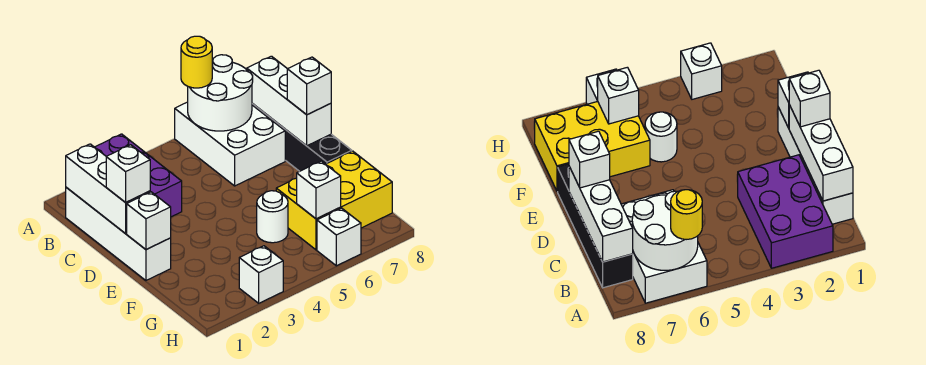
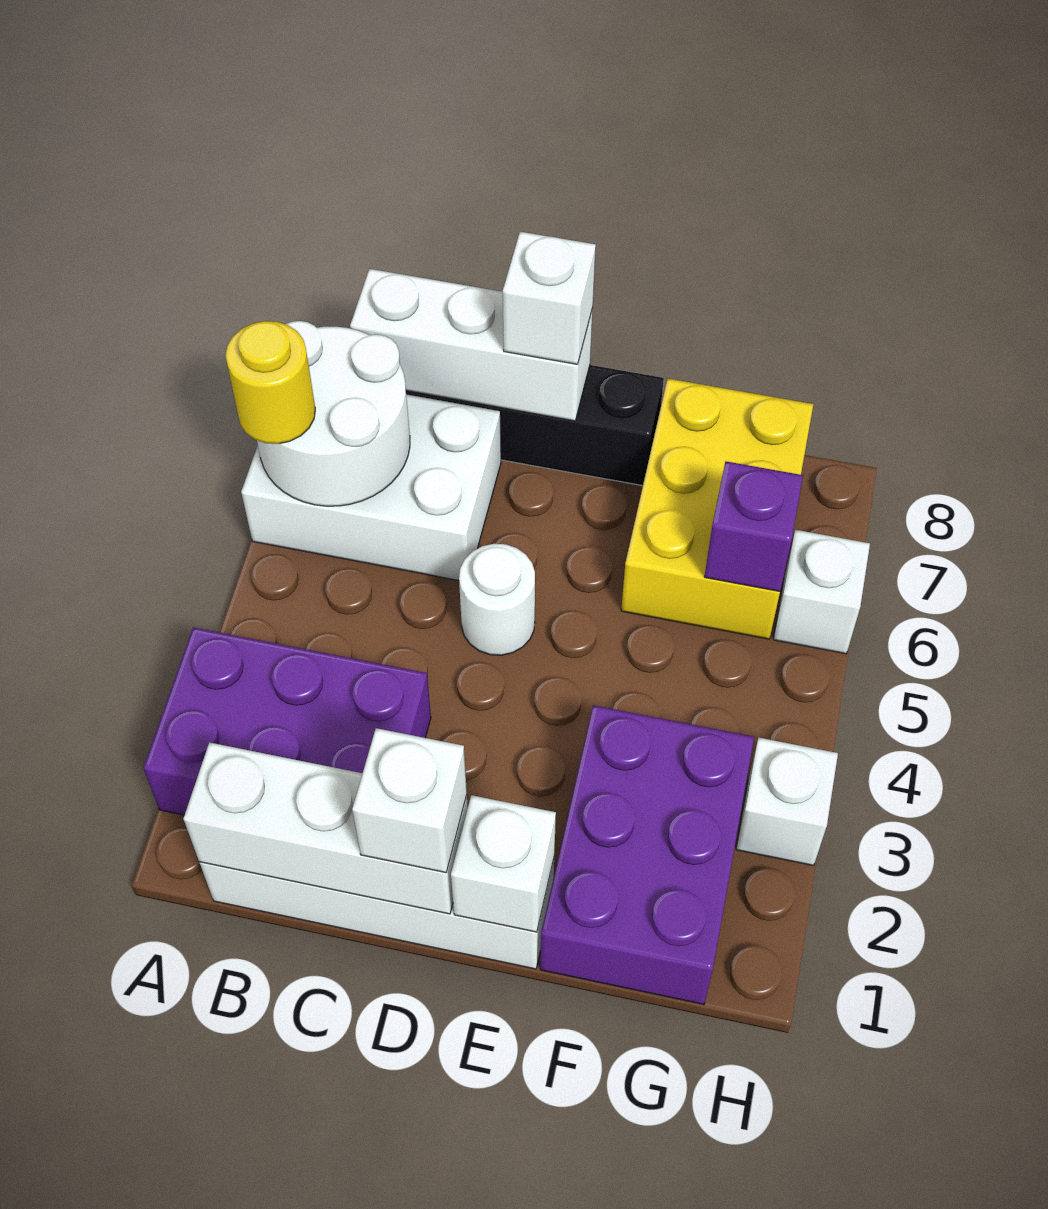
none -> purple brick F1:G3 level 1
white round brick F5 level 1 -> white round brick D5 level 1
white brick G6 level 2 -> purple brick G6 level 2

